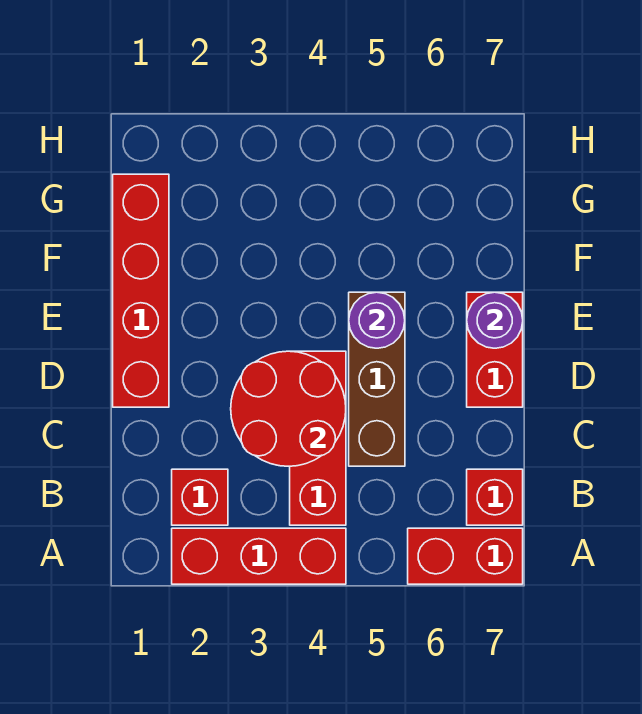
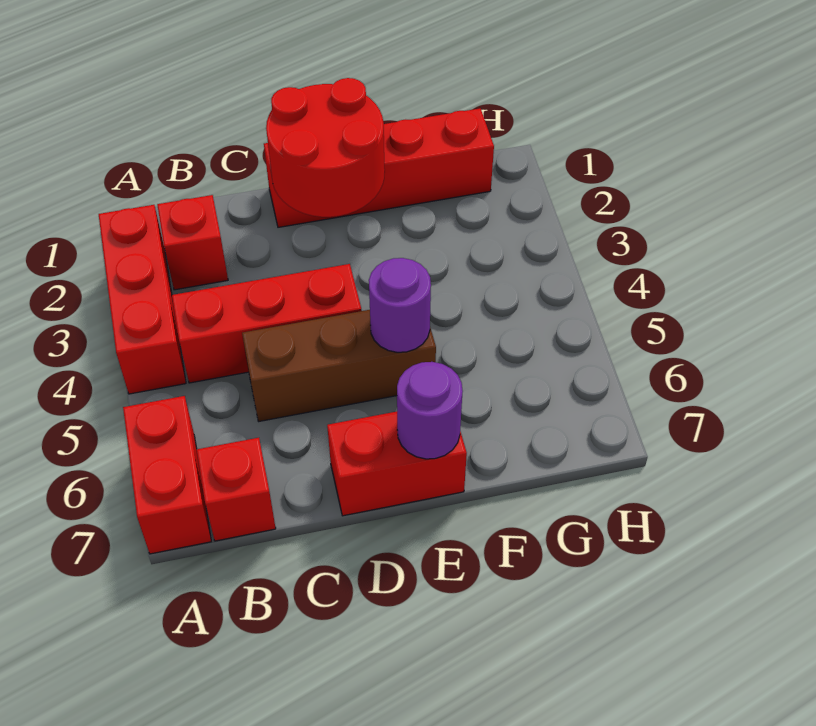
red round brick C3:D4 level 2 -> red round brick D1:E2 level 2

